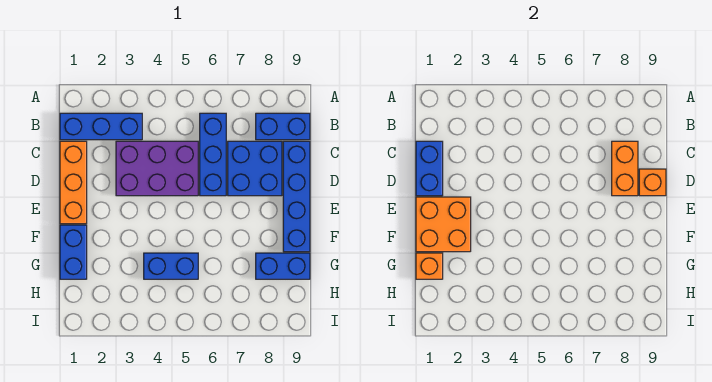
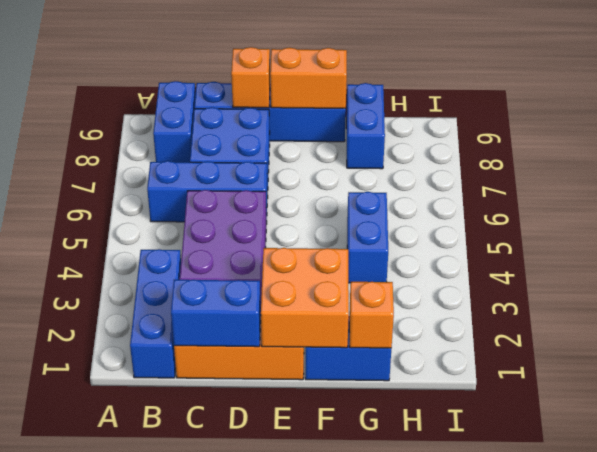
orange brick C8:D8 level 2 -> orange brick E9:F9 level 2

